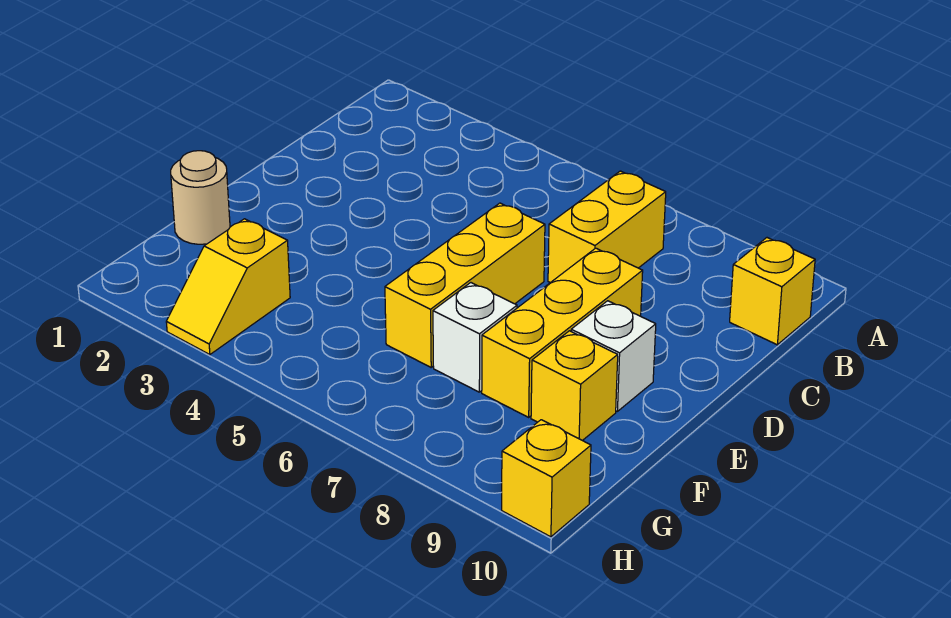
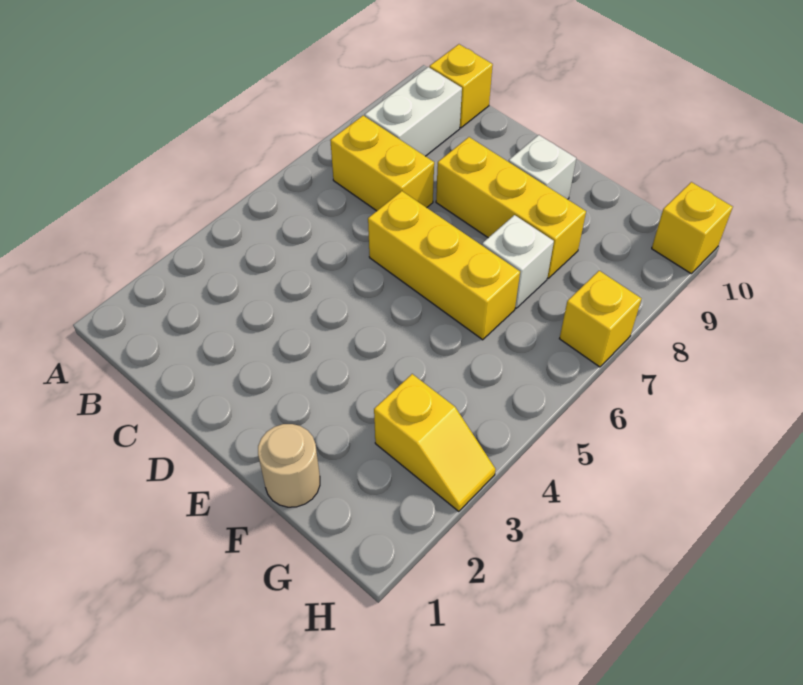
none -> white brick B8:B9 level 1
yellow brick F9 level 1 -> yellow brick H7 level 1

